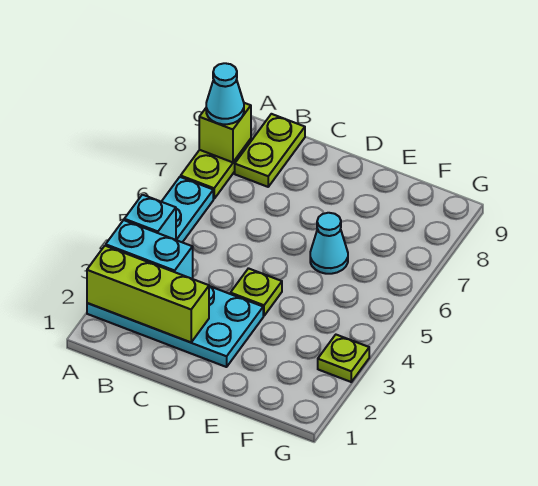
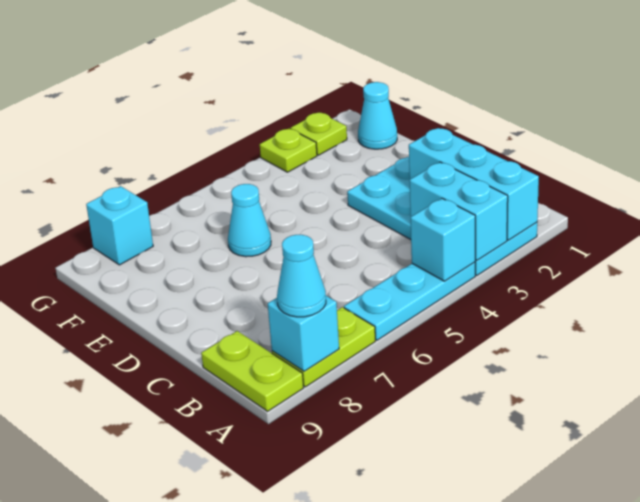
lime brick A2:C2 level 2 -> cyan brick A2:C2 level 2
lime brick A8 level 2 -> cyan brick A8 level 2
lime plate B8:B9 level 1 -> lime plate A9:B9 level 1
lime plate D4 level 1 -> lime plate G2 level 1
none -> cyan cone F1 level 1
none -> cyan brick G8 level 1

